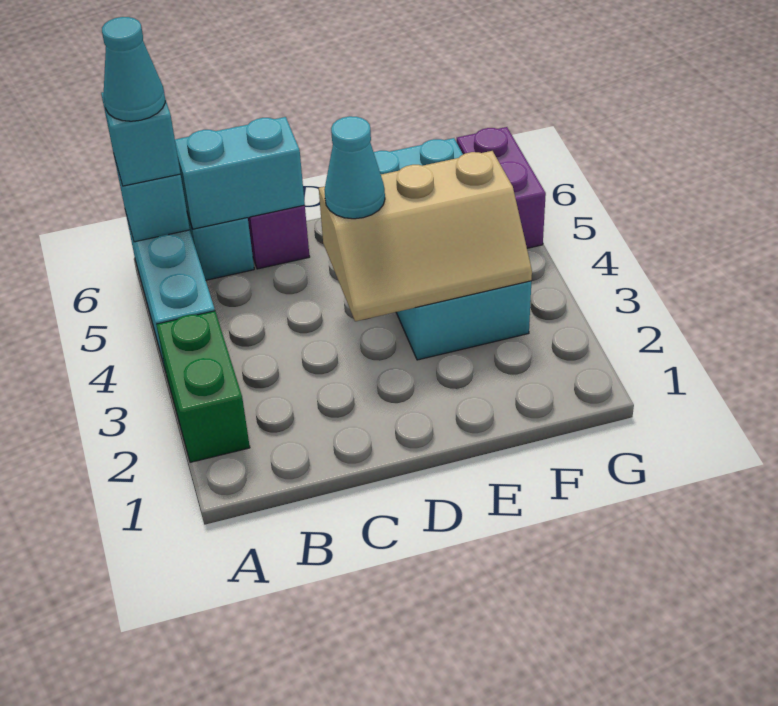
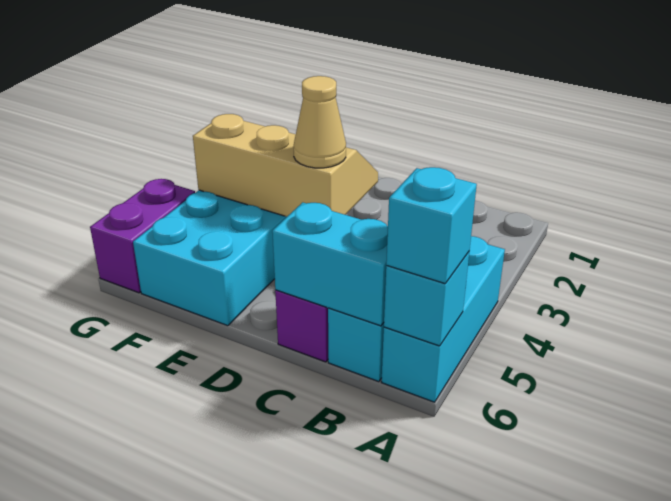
green brick A2:A3 level 1 -> none
cyan cone A6 level 4 -> none
cyan cone D4 level 3 -> tan cone D4 level 3

